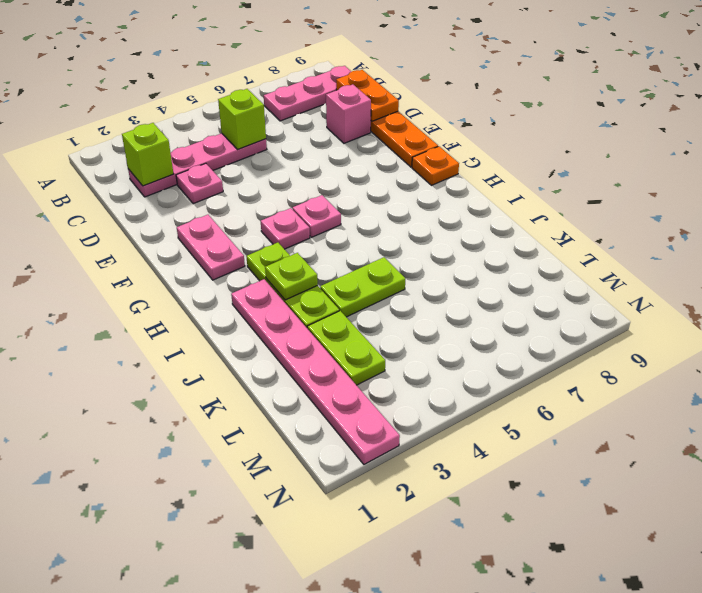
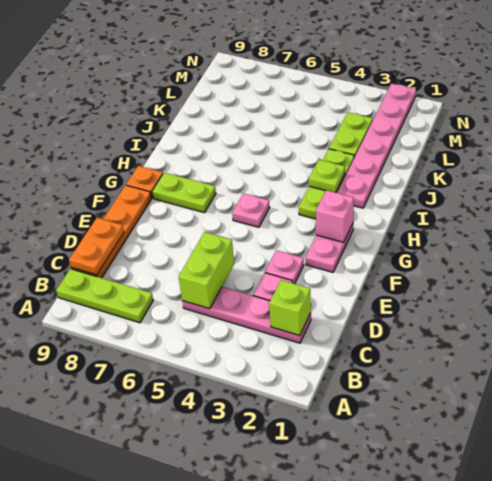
pink plate B7:B9 level 1 -> lime plate B7:B9 level 1
lime brick C5 level 2 -> lime brick C5:D5 level 2
pink brick D8 level 1 -> pink brick G2 level 2
pink plate G4 level 1 -> pink plate E3 level 1
lime plate J4:J5 level 1 -> lime plate G7:G8 level 1

